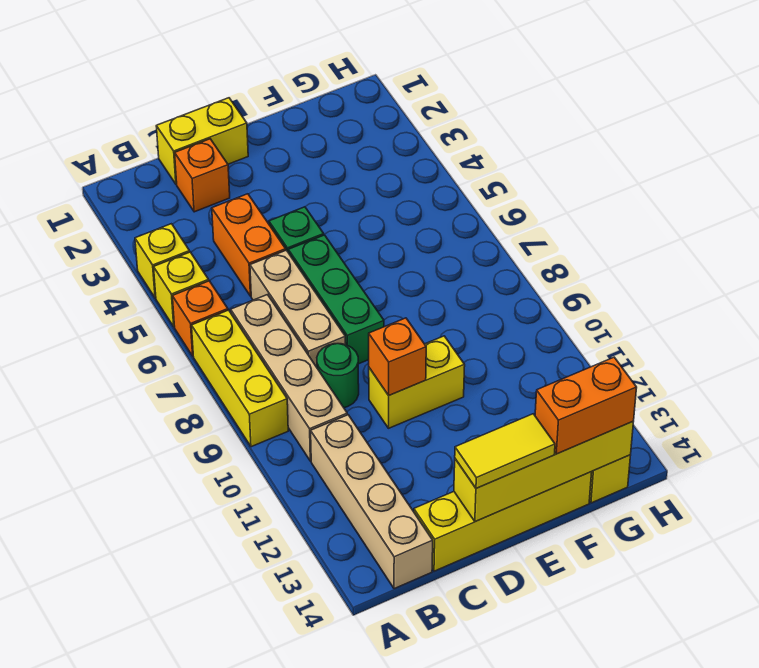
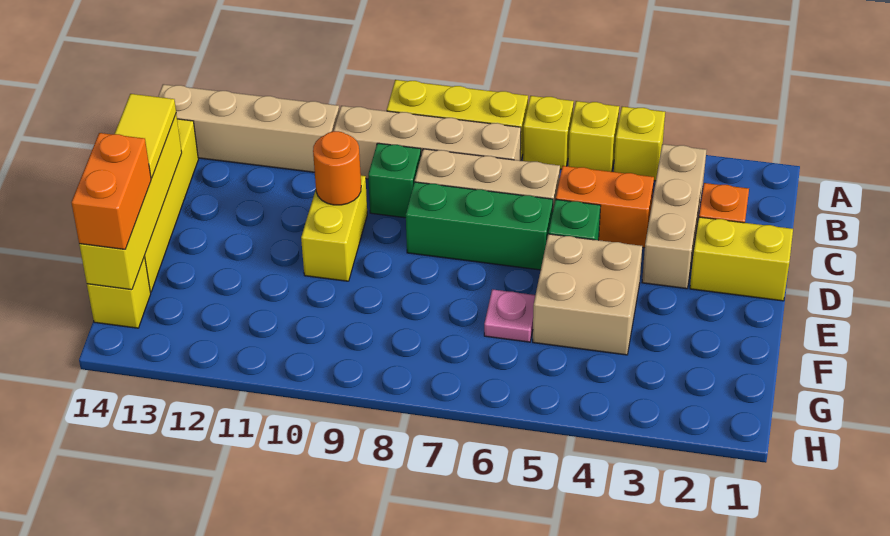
orange brick A6 level 1 -> yellow brick A6 level 1
none -> tan brick B3:D3 level 1
yellow brick C1:D1 level 1 -> yellow brick D1:D2 level 1
green round brick C9 level 1 -> green brick C9 level 1
orange brick D10 level 2 -> orange round brick D10 level 2
none -> tan brick E4:F5 level 1
none -> pink plate F6 level 1

